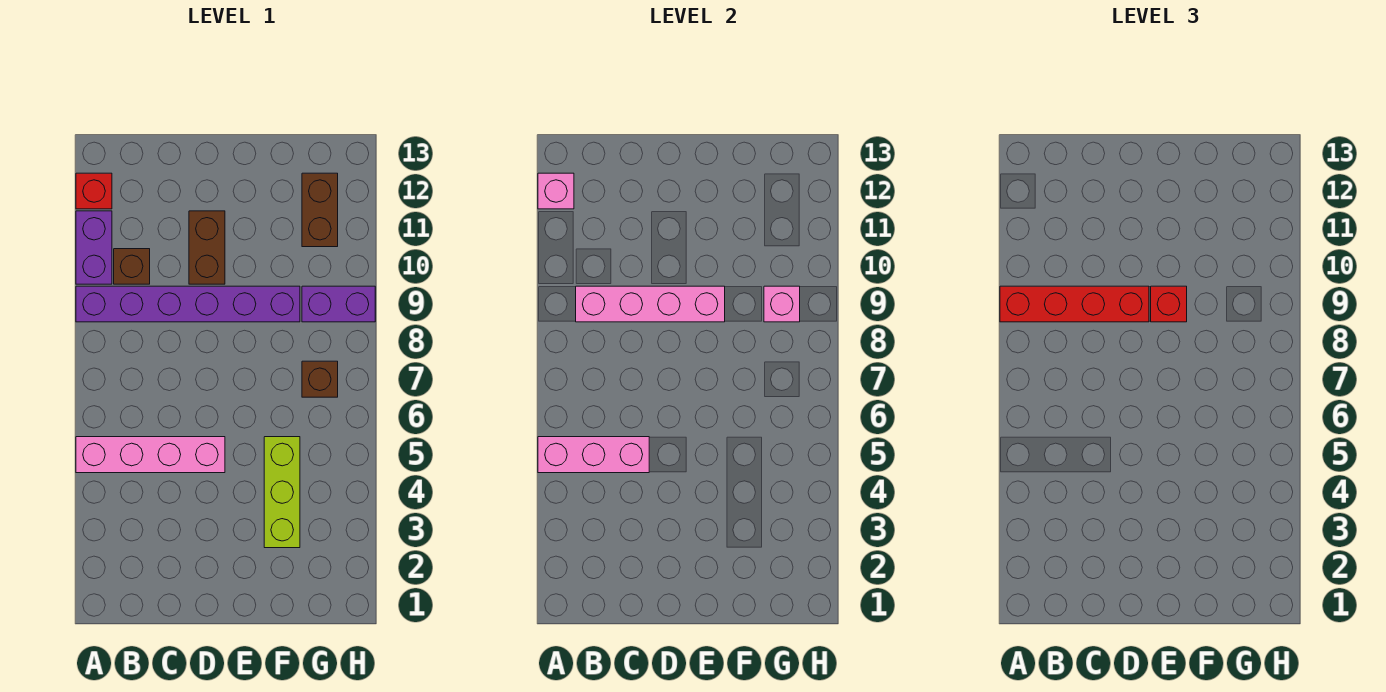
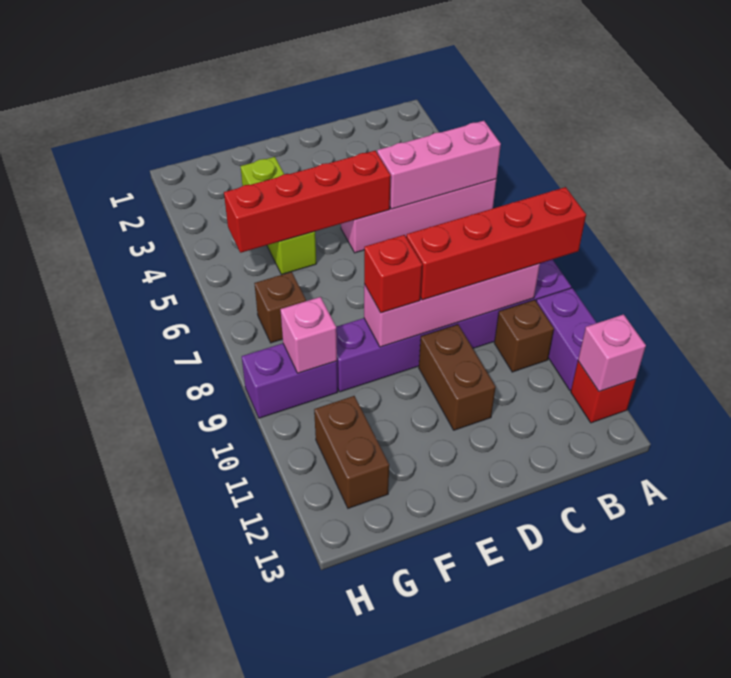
none -> red brick D5:G5 level 2

